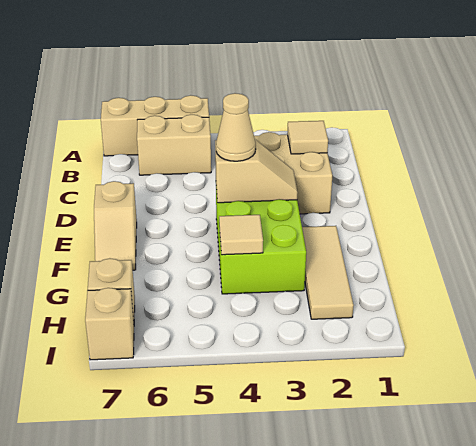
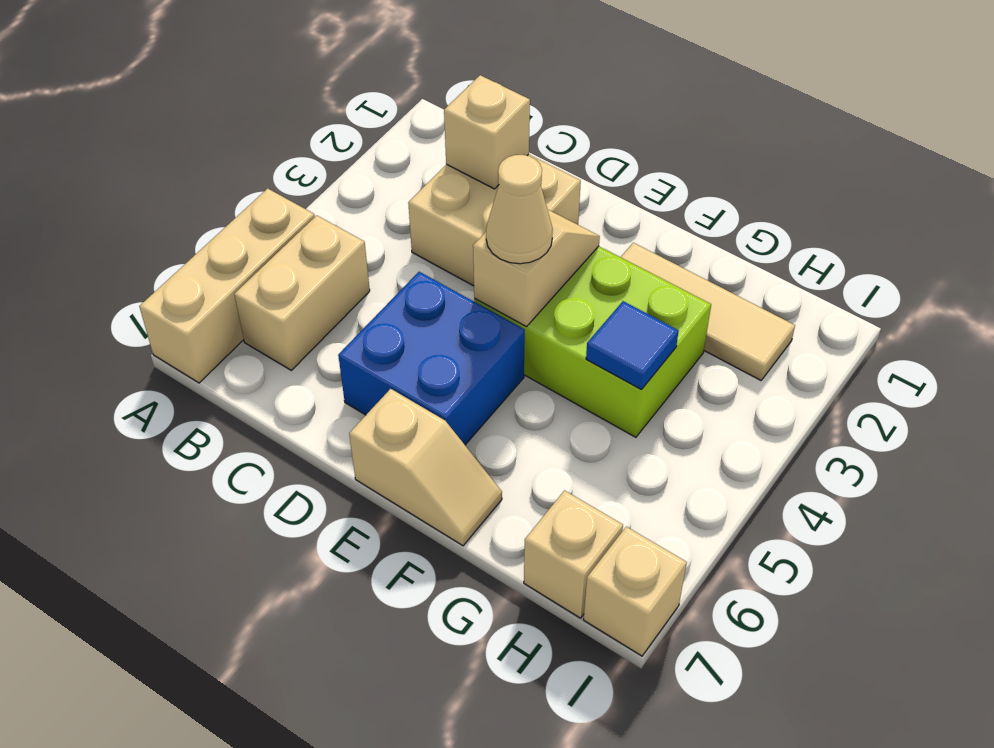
tan tile C2 level 2 -> tan brick C2 level 2
none -> blue brick D5:E6 level 1
tan tile G4 level 2 -> blue tile G4 level 2

